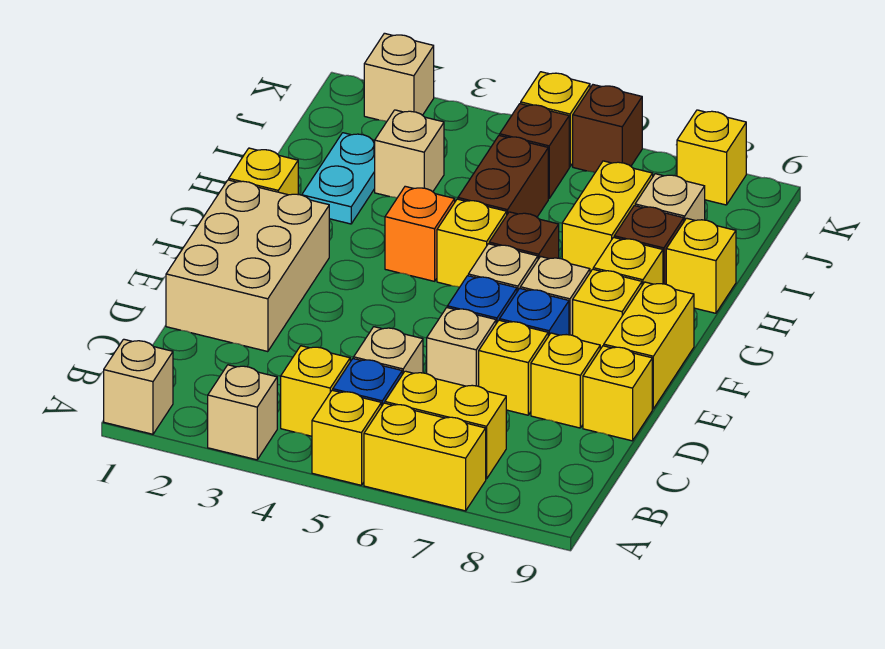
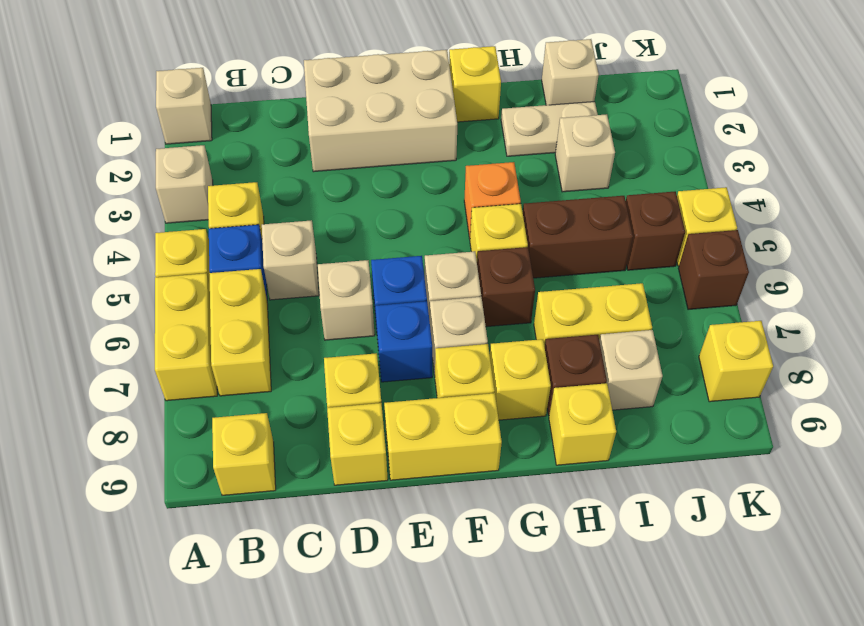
yellow brick D7 level 1 -> yellow brick B9 level 1
cyan plate H2:I2 level 1 -> tan plate H2:I2 level 1
tan brick K2 level 1 -> tan brick I1 level 1

